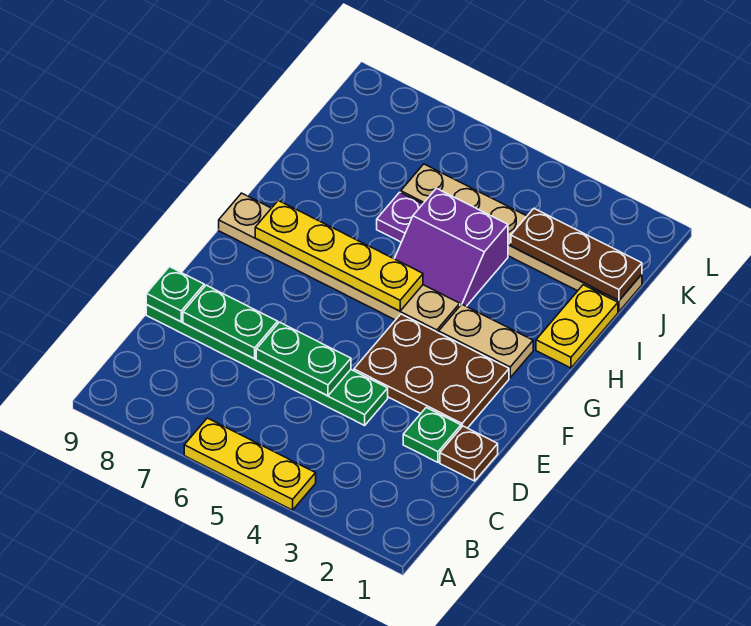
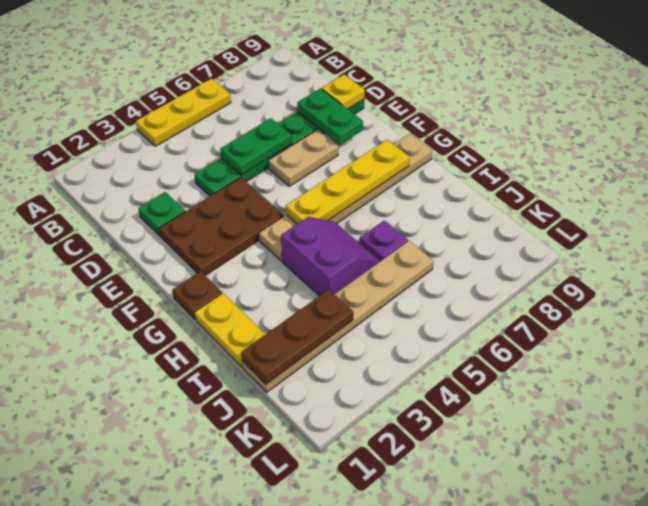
brown plate D1 level 1 -> brown plate G1 level 1
green plate D7:D8 level 2 -> green plate D8:E8 level 2
green plate D9 level 2 -> yellow plate D9 level 2
tan plate G2:G3 level 1 -> tan plate E6:E7 level 1
purple slope H4:I5 level 1 top I -> purple slope H4:I5 level 1 top 4

